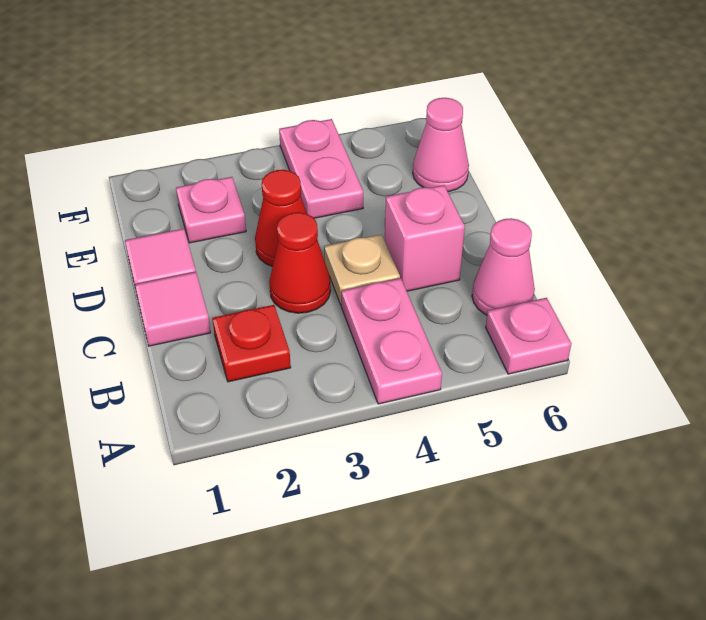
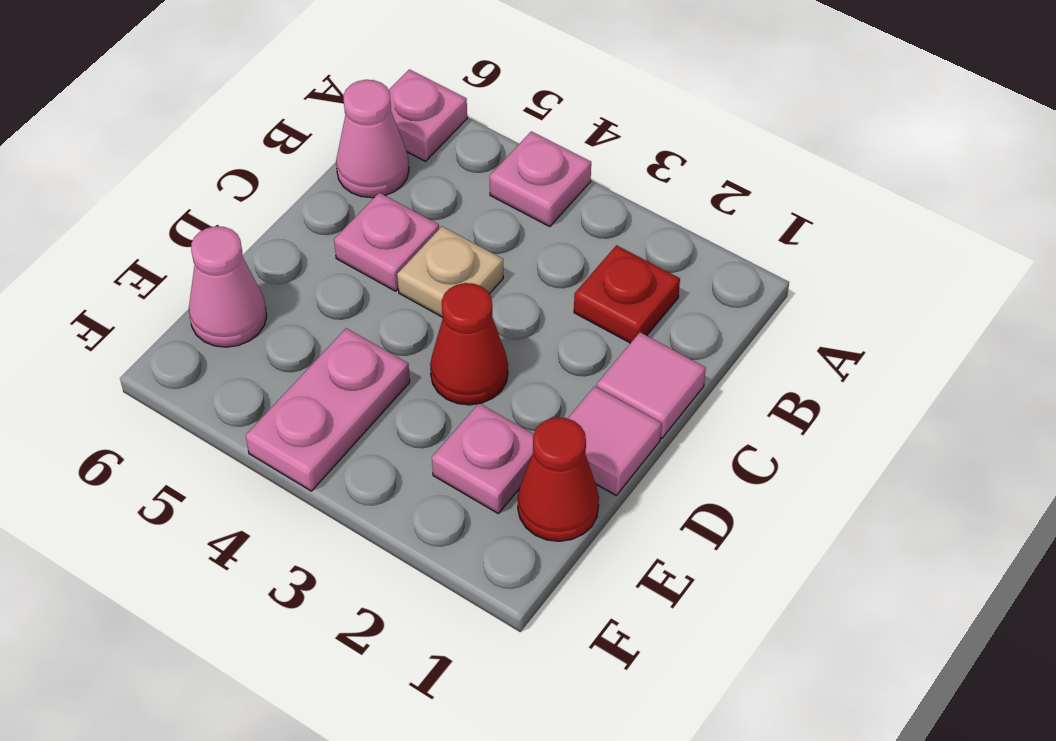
pink plate A4:B4 level 1 -> pink plate A4 level 1
red cone C3 level 1 -> red cone E1 level 1
pink brick C5 level 1 -> pink plate C5 level 1

